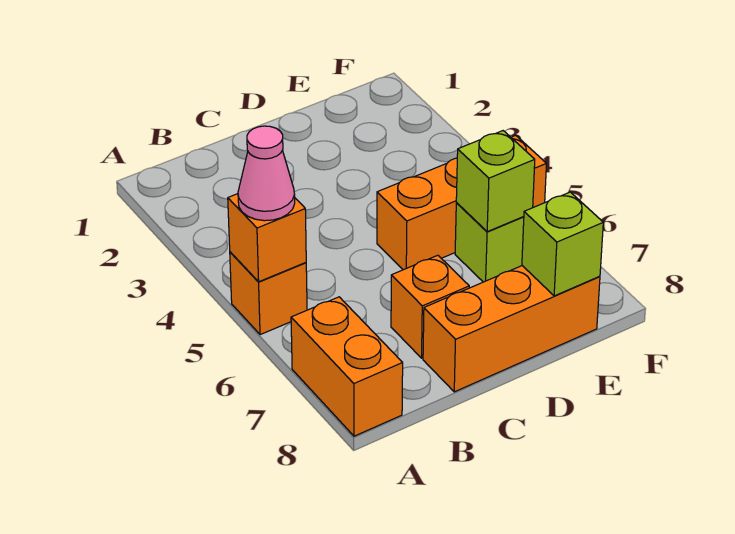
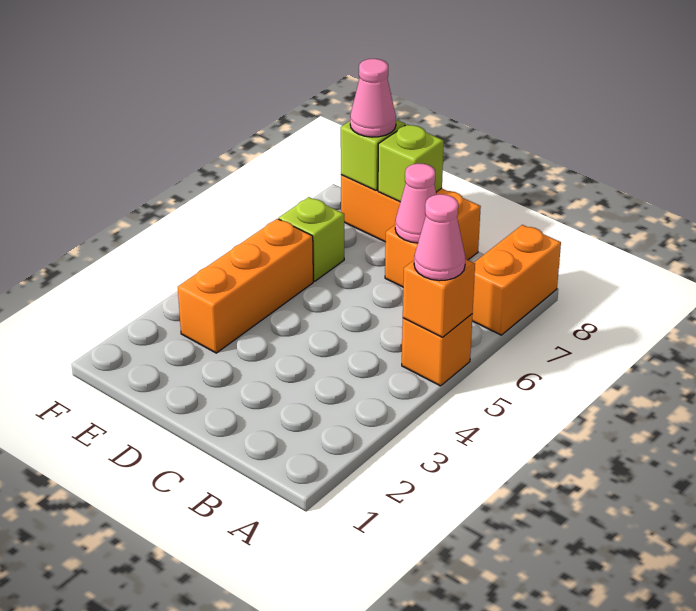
none -> pink cone C7 level 2
orange brick D5:F5 level 1 -> orange brick E3:E5 level 1
lime brick E6 level 2 -> lime brick D8 level 2
none -> pink cone E8 level 3

